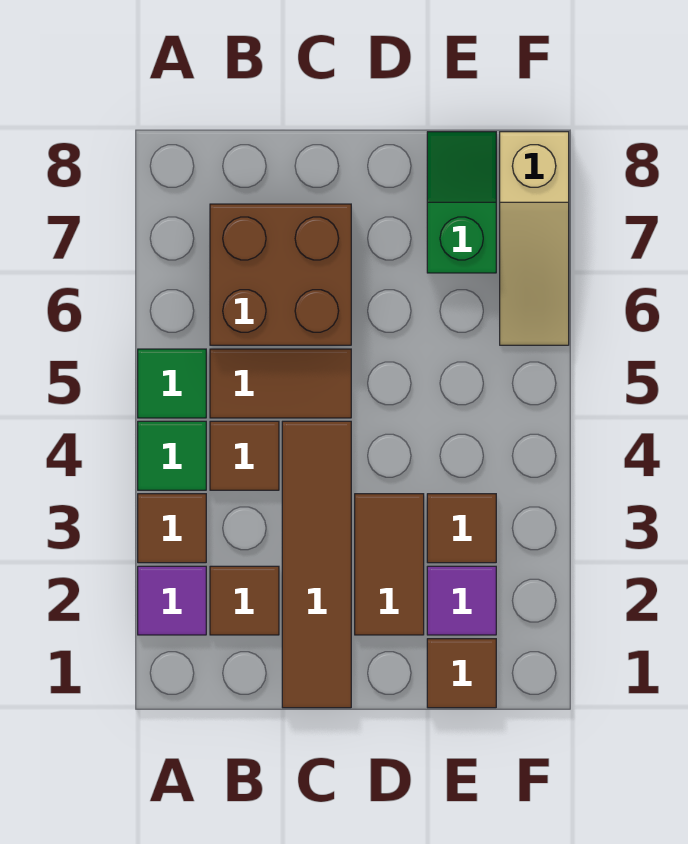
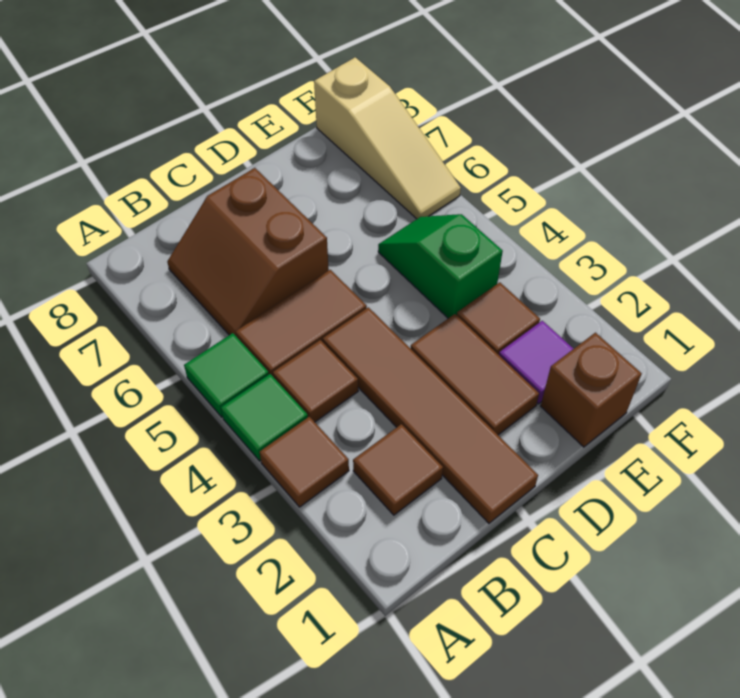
purple tile A2 level 1 -> none
brown brick B6:C7 level 1 -> brown slope B6:C7 level 1 top C
brown tile E1 level 1 -> brown brick E1 level 1
green slope E7:E8 level 1 top 7 -> green slope E4:E5 level 1 top 4

